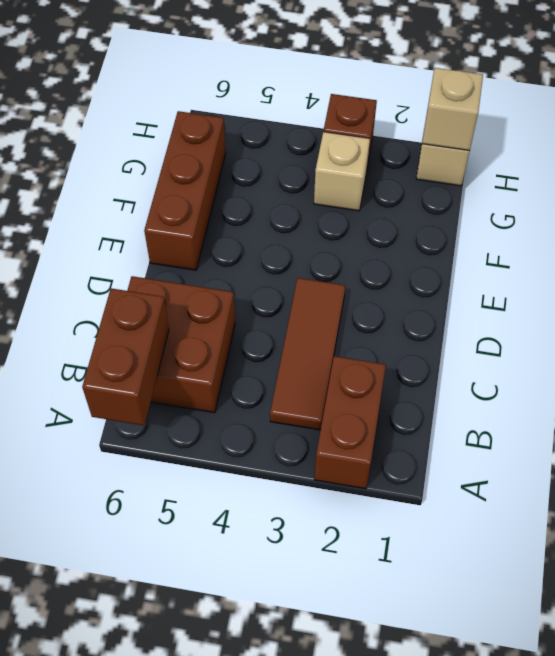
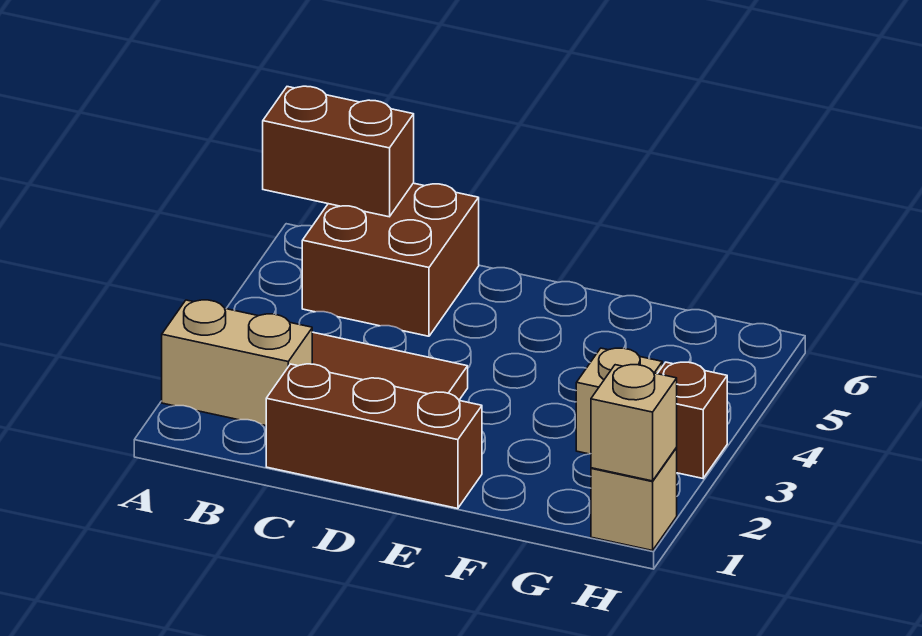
brown brick A2:B2 level 1 -> tan brick A2:B2 level 1
brown brick E6:G6 level 1 -> brown brick C1:E1 level 1

